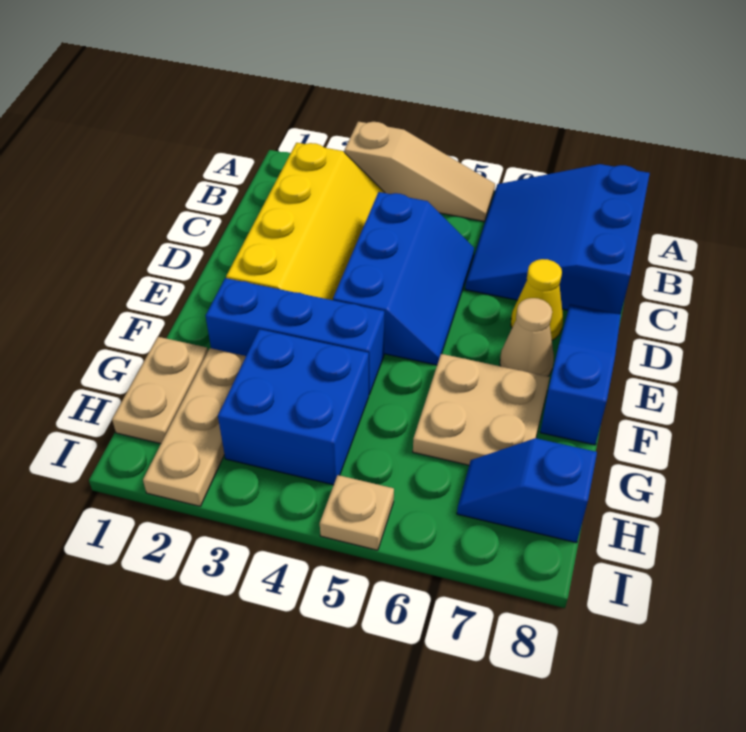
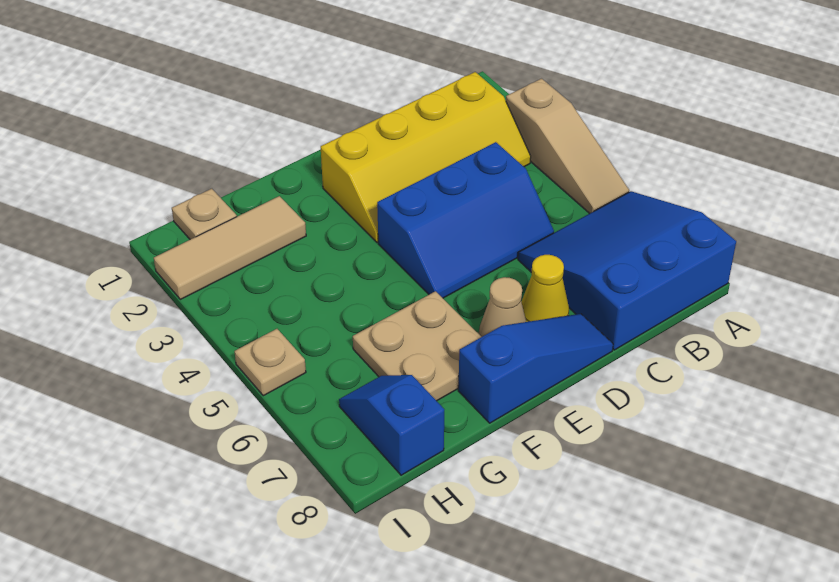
blue brick F2:F4 level 1 -> none
tan plate G1:H1 level 1 -> tan plate H1 level 1
tan plate G2:I2 level 1 -> tan tile G2:I2 level 1
blue brick G3:H4 level 1 -> none

